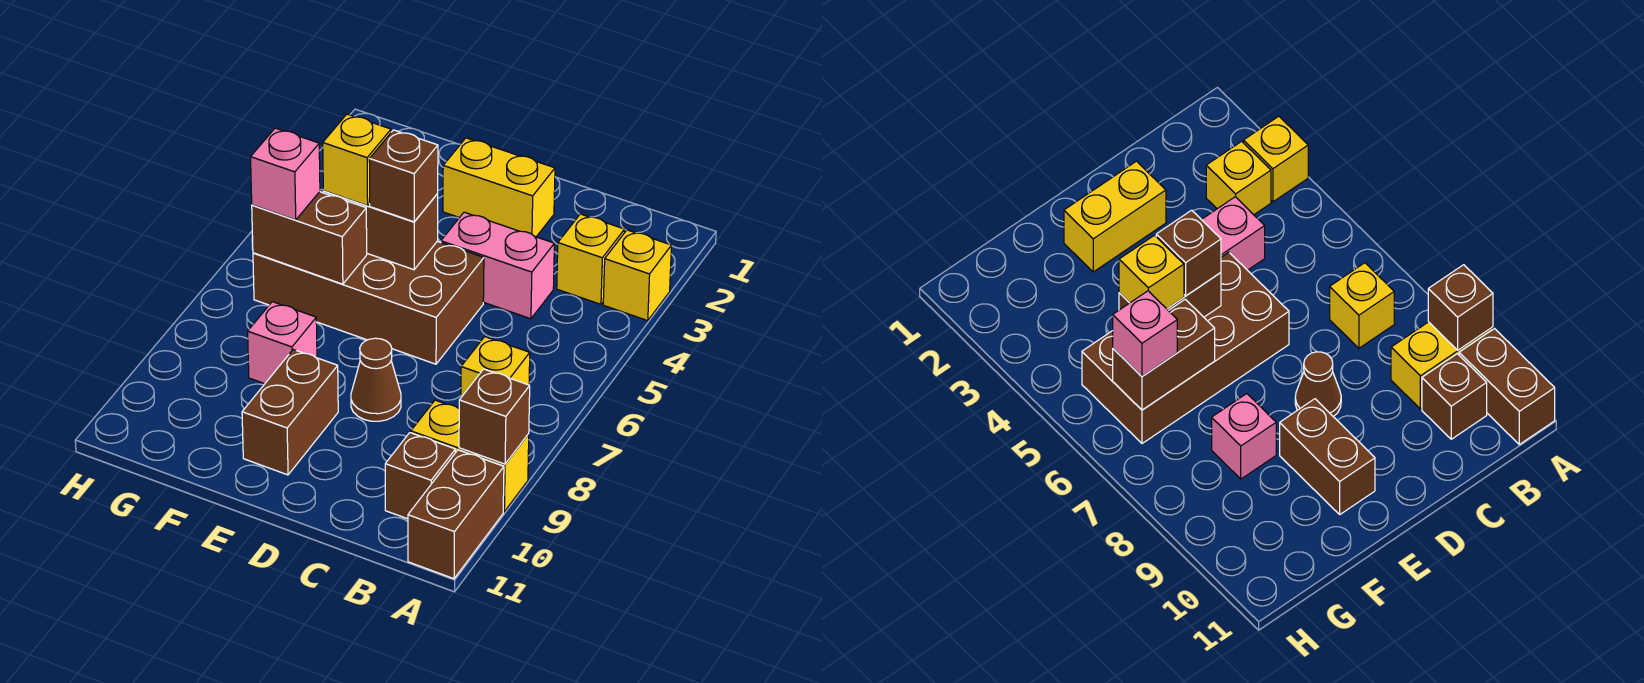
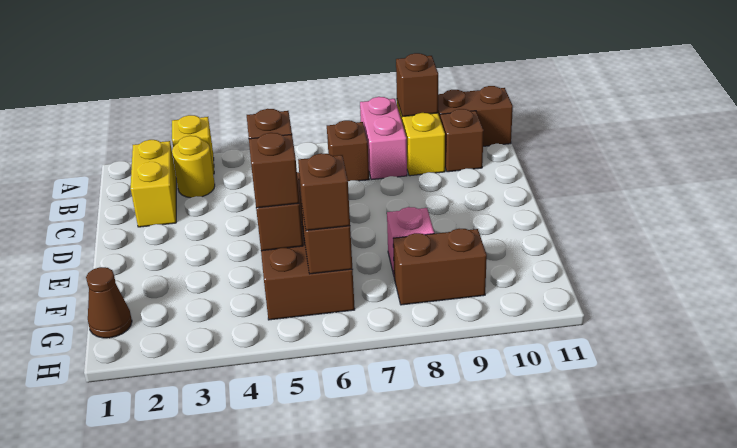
yellow brick B3 level 1 -> yellow round brick B3 level 1
yellow brick B7 level 1 -> brown brick B7 level 1
pink brick C4:D4 level 1 -> pink brick A8:B8 level 1
yellow brick D2:E2 level 1 -> yellow brick B2:C2 level 1
brown cone D8 level 1 -> brown cone G1 level 1
brown brick E9:E10 level 1 -> brown brick G8:G9 level 1
yellow brick F5 level 3 -> brown brick F5 level 3
pink brick G6 level 3 -> brown brick G6 level 3

